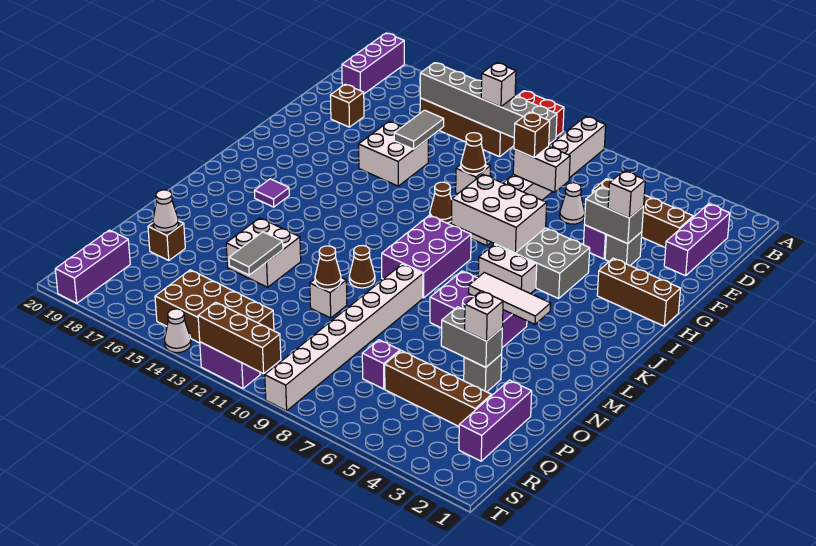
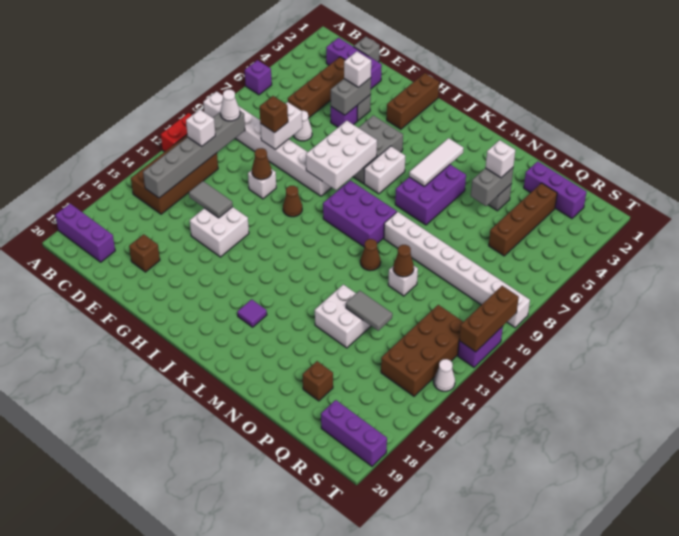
none -> grey brick D1 level 1
white cone P18 level 2 -> white cone C10 level 3
purple brick Q7 level 1 -> purple brick A6 level 1

